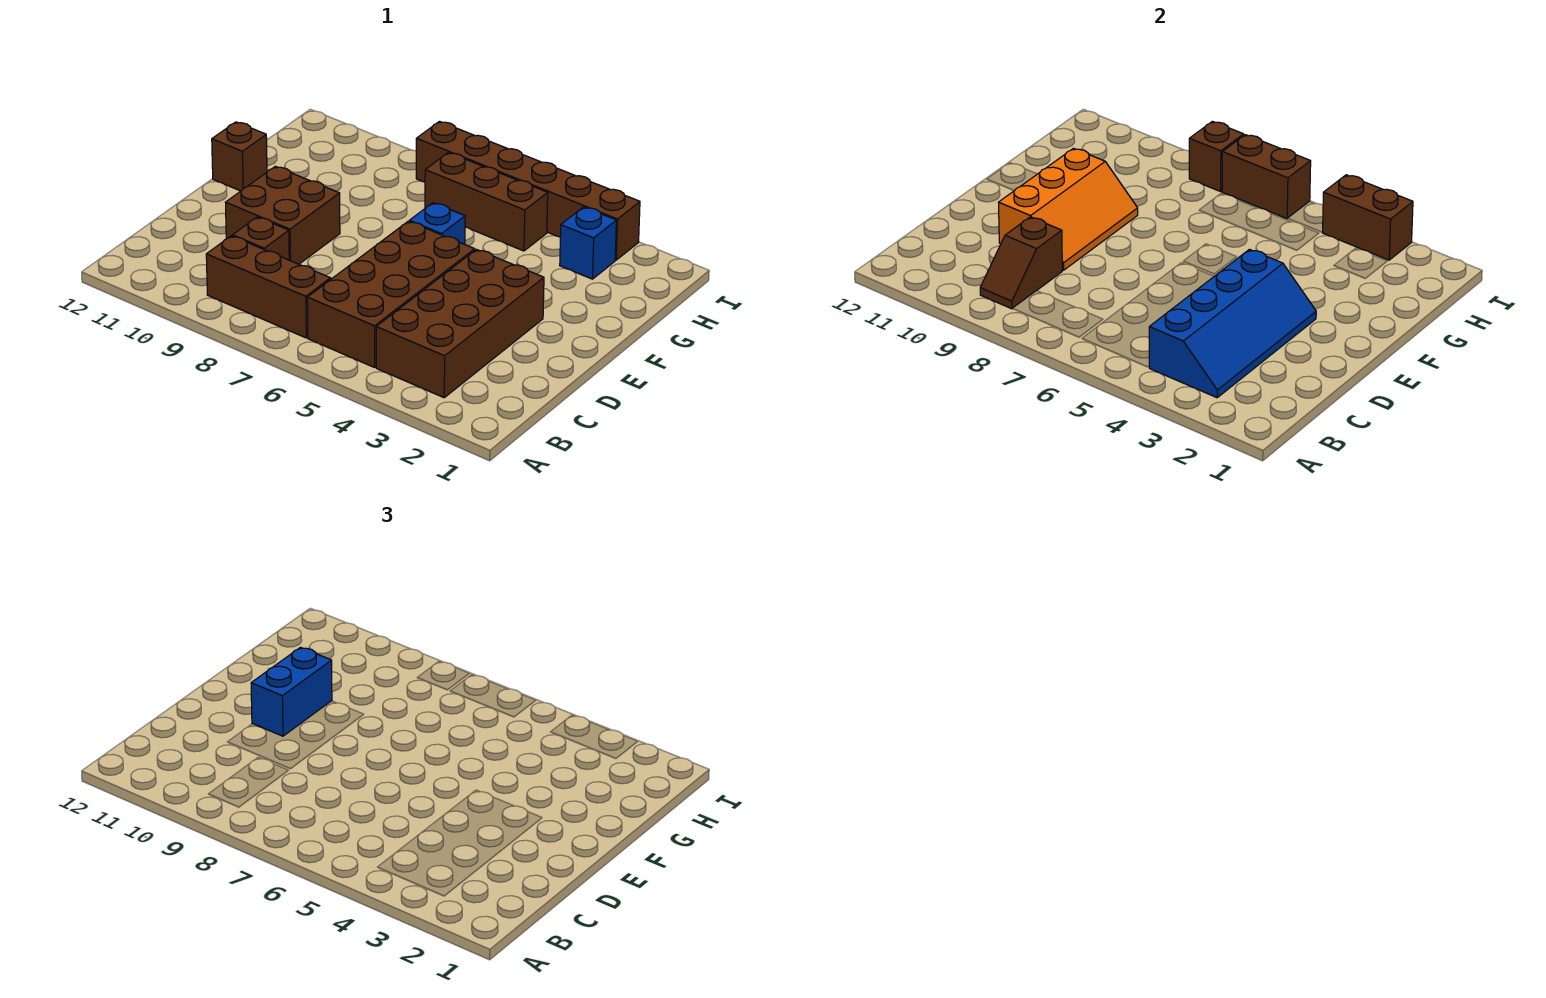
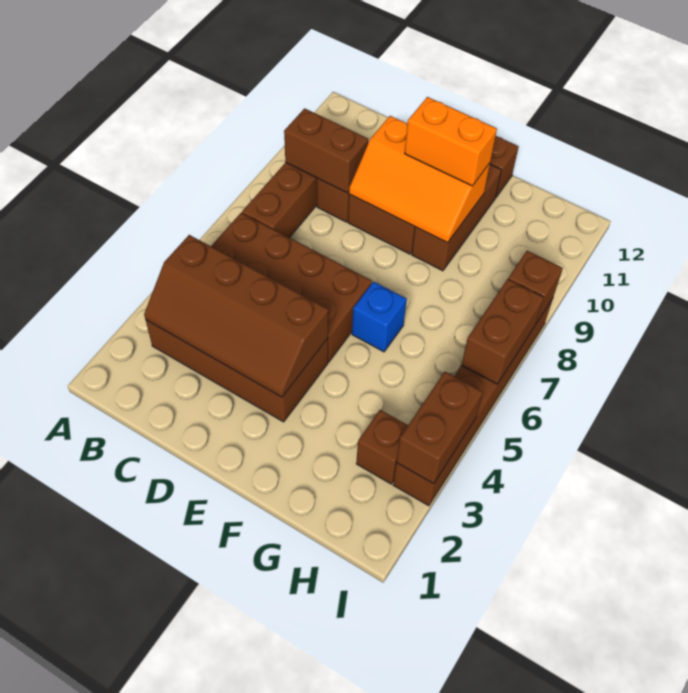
blue slope B3:E4 level 2 top 4 -> brown slope B3:E4 level 2 top 4
brown slope B9:C9 level 2 top C -> brown brick B9:C9 level 2
blue brick E10:F10 level 3 -> orange brick E10:F10 level 3
blue brick H3 level 1 -> brown brick H3 level 1
brown brick H5:H7 level 1 -> brown brick F9:F11 level 1

